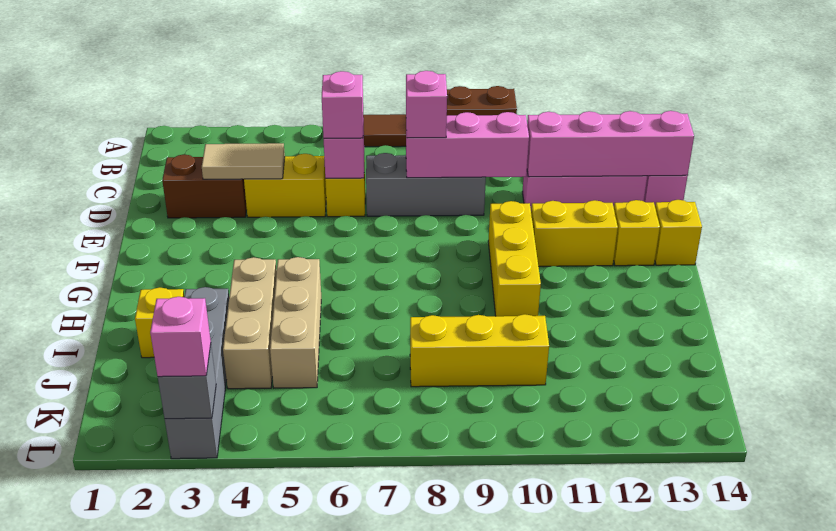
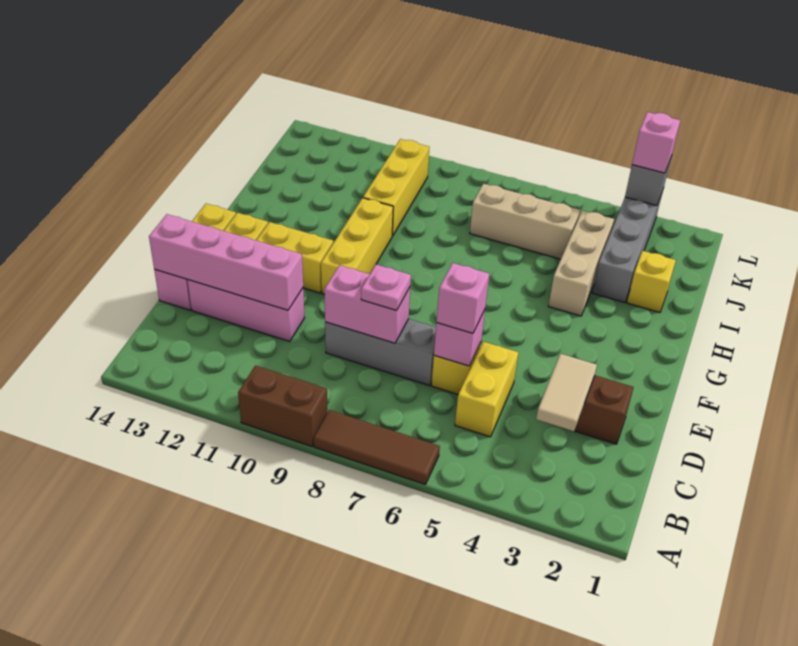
tan tile D3:D4 level 2 -> tan tile C3:D3 level 2
yellow brick D4:D5 level 1 -> yellow brick C5:D5 level 1
pink brick D8:D10 level 2 -> pink brick D8:D9 level 2
pink brick D8 level 3 -> pink plate D8 level 3
tan brick H5:J5 level 1 -> tan brick J5:J7 level 1
yellow brick J8:J10 level 1 -> yellow brick I10:K10 level 1

